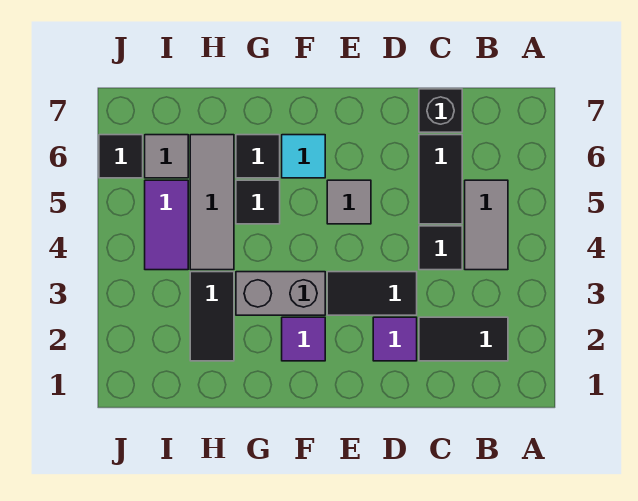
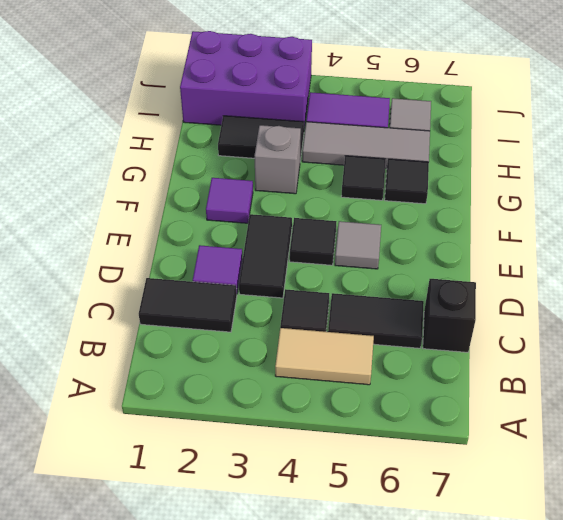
black tile B2:C2 level 1 -> black tile C1:C2 level 1
grey tile B4:B5 level 1 -> tan tile B4:B5 level 1
grey brick F3:G3 level 1 -> grey brick G3 level 1
cyan tile F6 level 1 -> none
none -> purple brick I1:J3 level 1
black tile J6 level 1 -> black tile E4 level 1

